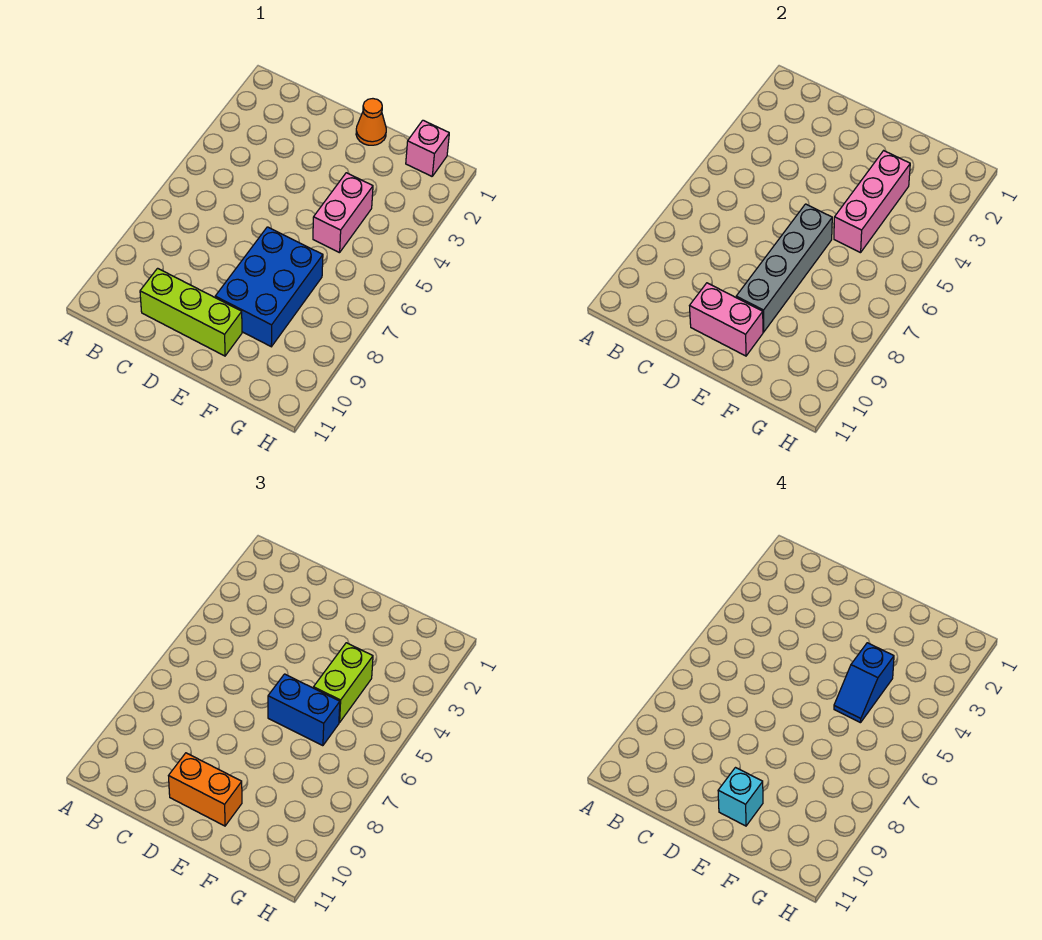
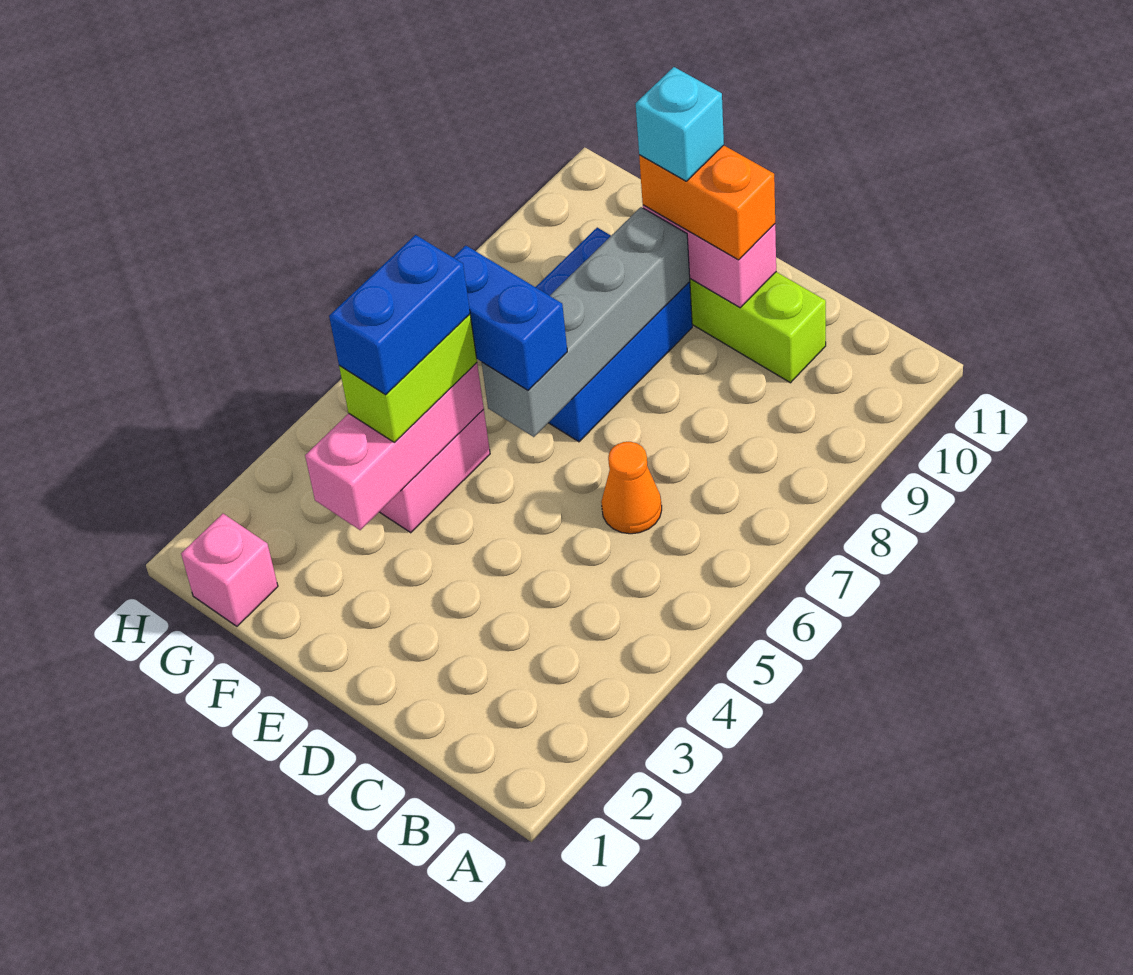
orange cone E1 level 1 -> orange cone C6 level 1
blue slope F4:F5 level 4 top 4 -> blue brick F4:F5 level 4

